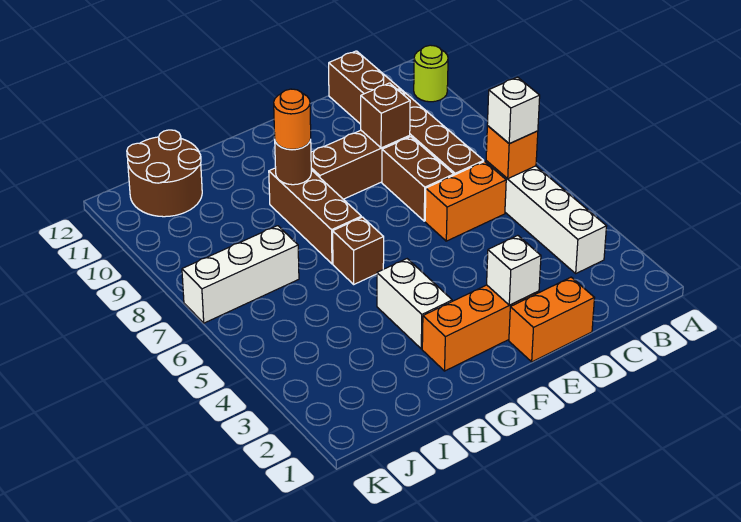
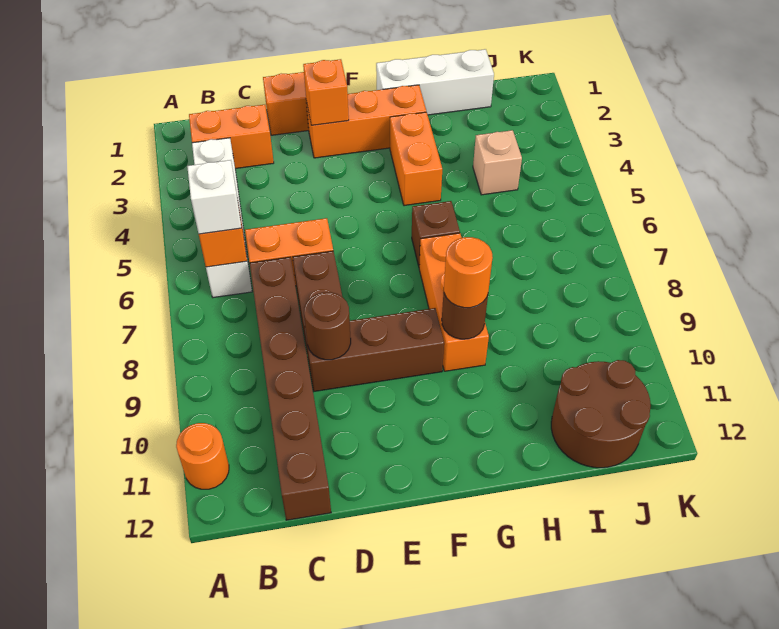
lime round brick A11 level 1 -> orange round brick A11 level 1
none -> orange brick B2:C2 level 1
brown brick D9 level 2 -> brown round brick D9 level 2
white brick E2 level 2 -> orange brick E2 level 2
white brick G3:G4 level 1 -> orange brick G3:G4 level 1
brown brick G7:G9 level 1 -> orange brick G7:G9 level 1
none -> tan brick I4 level 1
white brick I7:K7 level 1 -> white brick G1:I1 level 1

